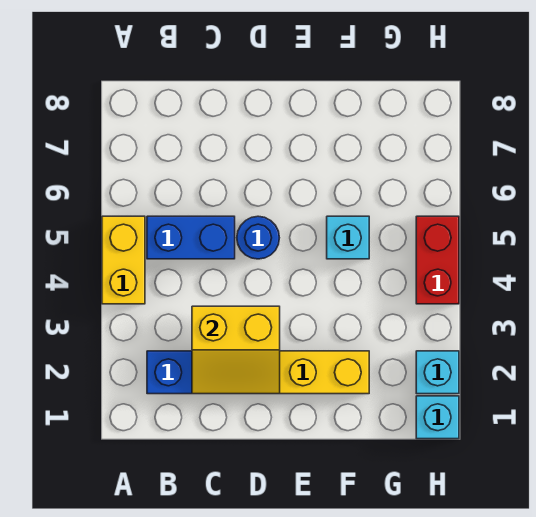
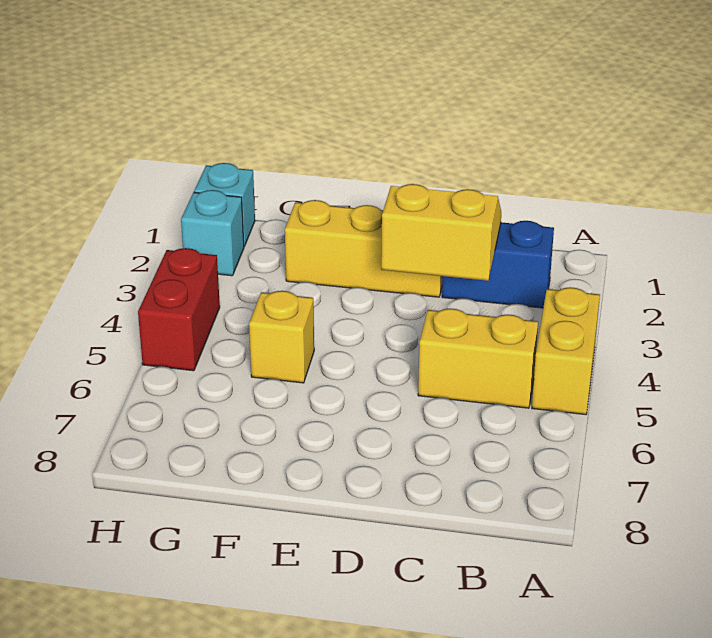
blue brick B5:C5 level 1 -> yellow brick B5:C5 level 1
blue round brick D5 level 1 -> none
cyan brick F5 level 1 -> yellow brick F5 level 1

